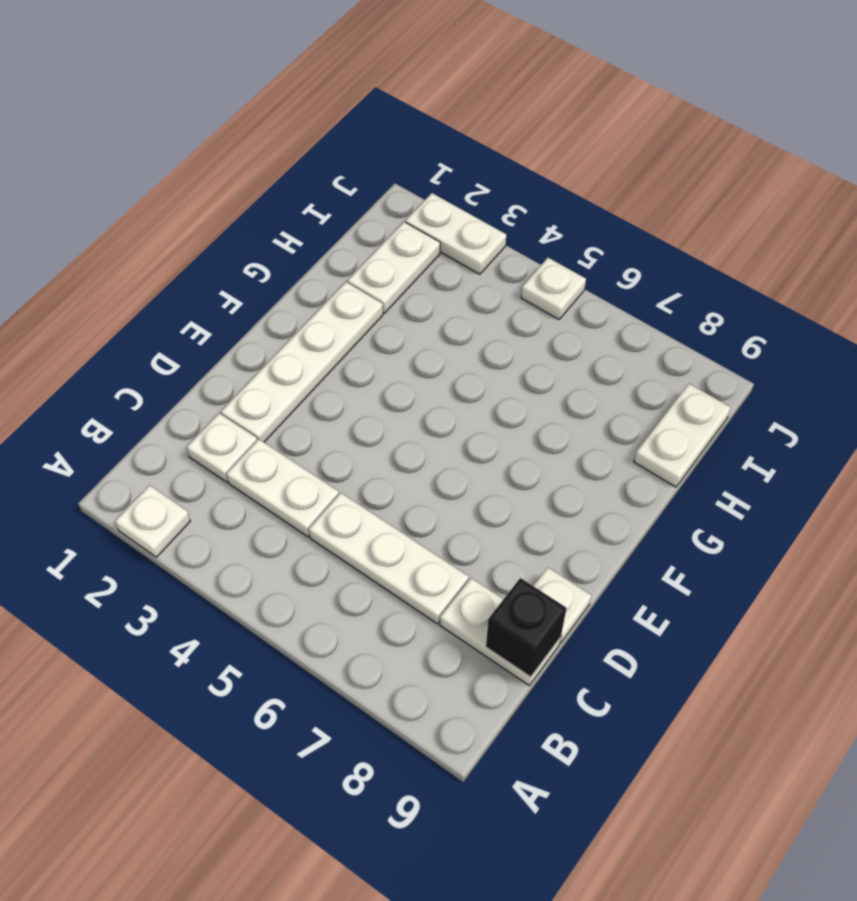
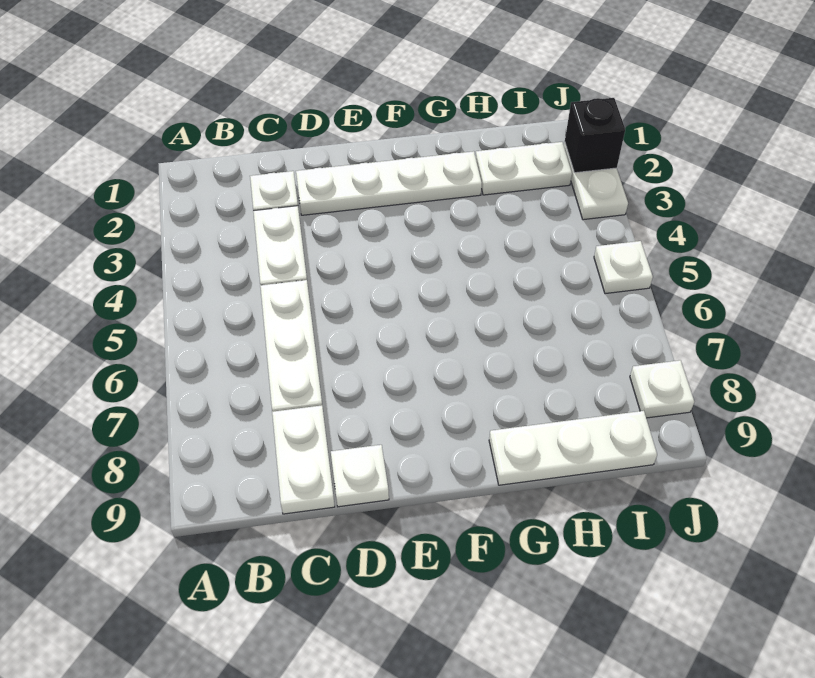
white plate A2 level 1 -> white plate J8 level 1
black brick C9 level 2 -> black brick J2 level 2
white plate H9:I9 level 1 -> white plate G9:I9 level 1

